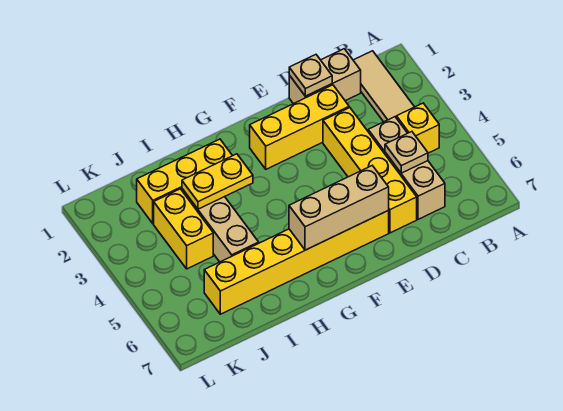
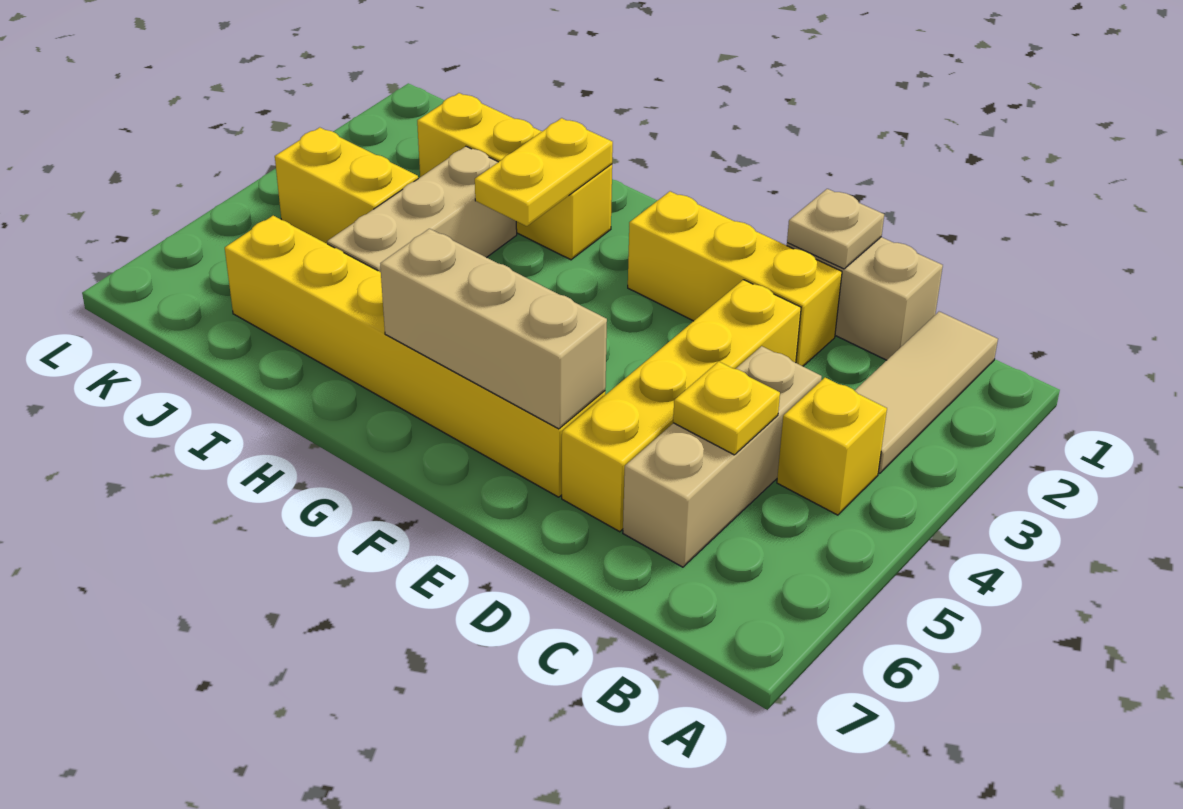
tan plate C5 level 2 -> yellow plate C5 level 2
yellow plate H3:I3 level 2 -> yellow plate H2:H3 level 2
yellow brick J3:J4 level 1 -> yellow brick J4:K4 level 1

